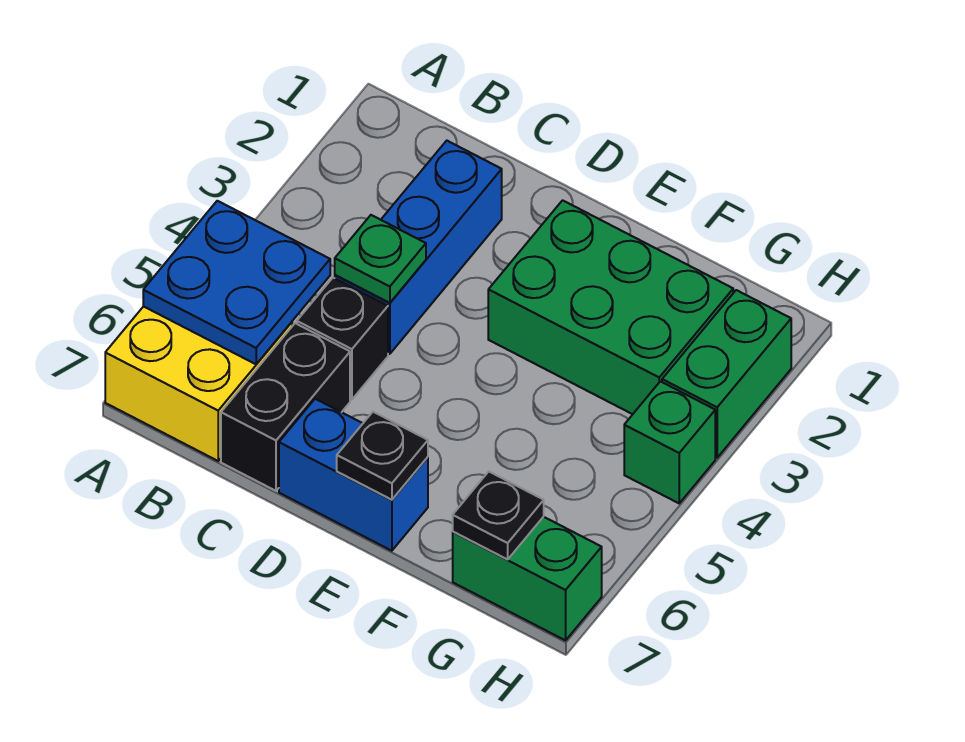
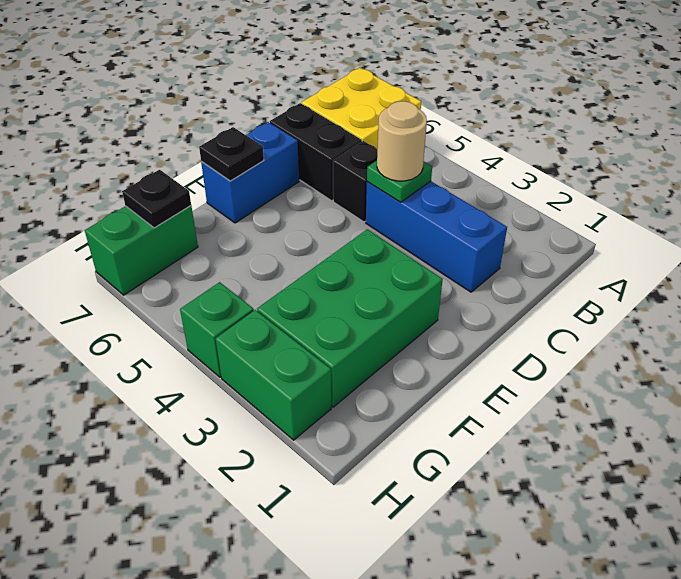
blue plate A5:B6 level 2 -> none
none -> tan round brick C4 level 3

